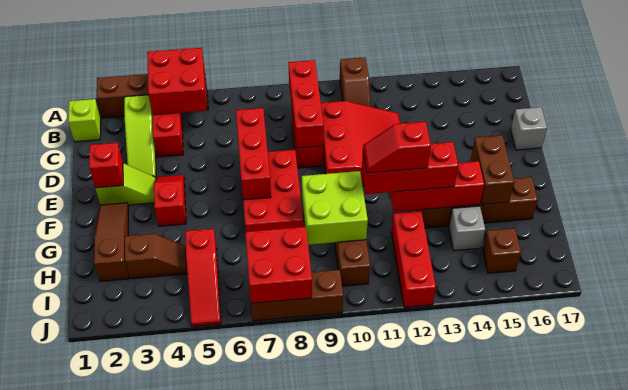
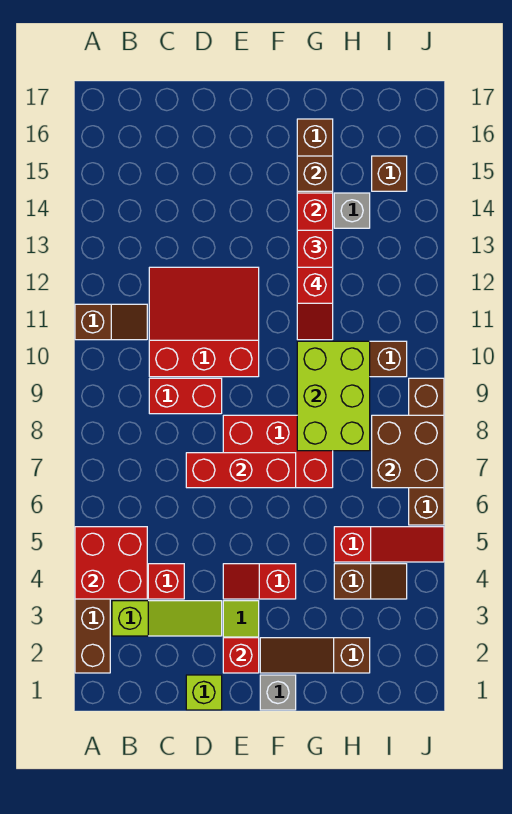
lime brick B1 level 1 -> lime brick D1 level 1
red brick B9:D9 level 2 -> none
grey brick D17 level 1 -> grey brick F1 level 1
brown brick F15:G15 level 2 -> brown brick G15 level 2
lime brick G9:H10 level 2 -> lime brick G8:H10 level 2
brown slope H3:H4 level 1 top 3 -> brown slope H4:I4 level 1 top H
red brick H12:J12 level 1 -> none
red brick I7:J8 level 2 -> brown brick I7:J8 level 2
brown brick J7:J9 level 1 -> brown brick J6:J9 level 1

